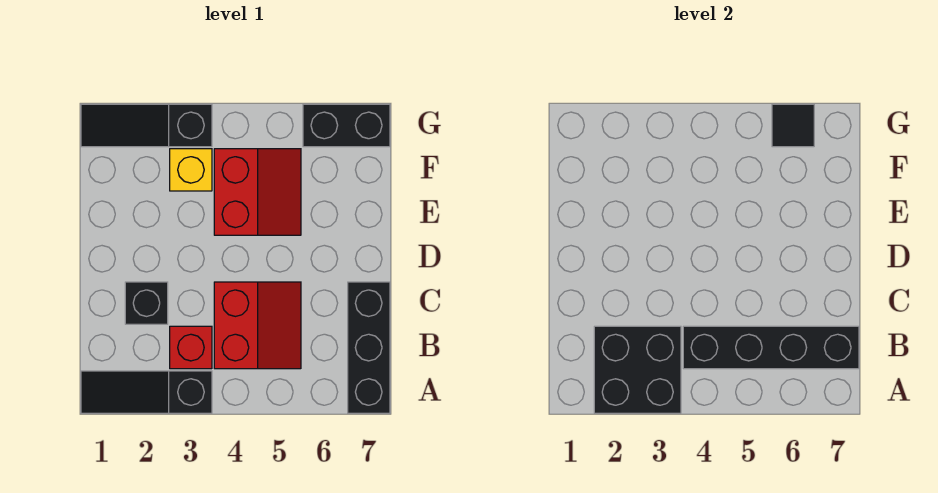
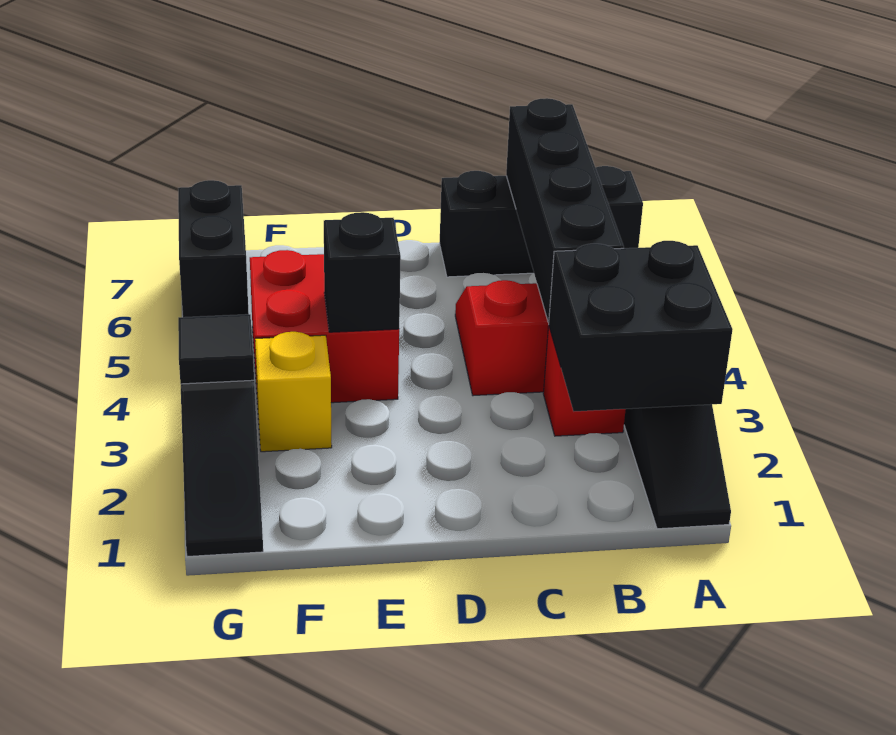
black brick C2 level 1 -> black brick E4 level 2
red slope E4:F5 level 1 top 4 -> red brick E4:F5 level 1
black tile G6 level 2 -> black tile G3 level 2

